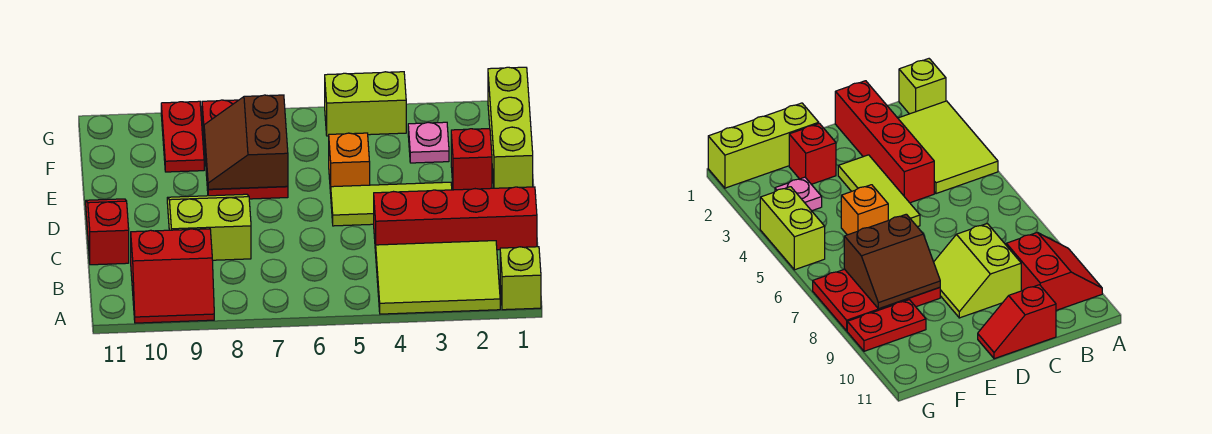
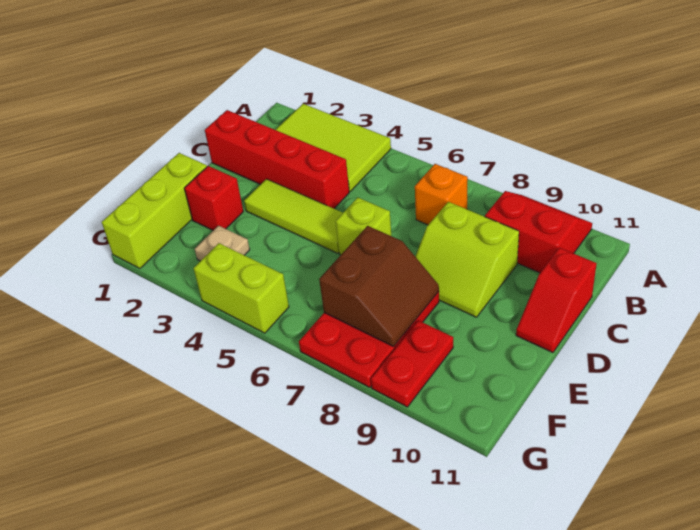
lime brick A1 level 1 -> lime brick D6 level 1
orange brick E5 level 1 -> orange brick B7 level 1
pink plate F3 level 1 -> tan plate F3 level 1

